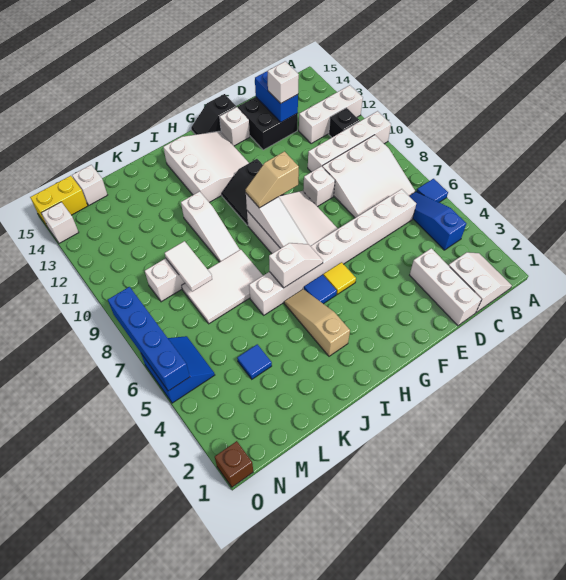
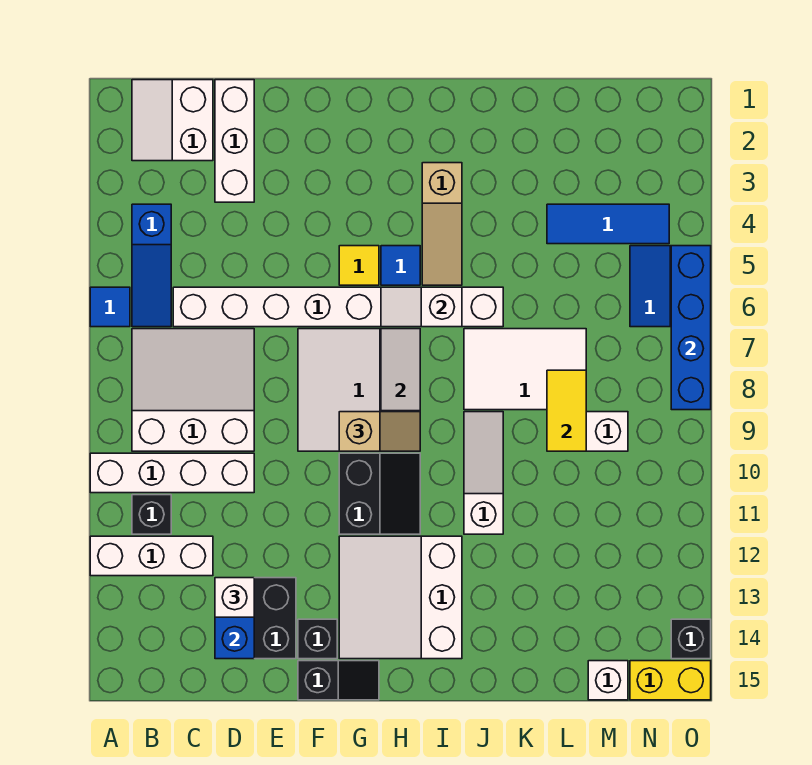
white brick E9 level 1 -> none
white brick F14 level 1 -> black brick F14 level 1
blue tile L4 level 1 -> blue tile L4:N4 level 1
white tile L8:L9 level 2 -> yellow tile L8:L9 level 2
brown brick O1 level 1 -> none
white brick O14 level 1 -> black brick O14 level 1

